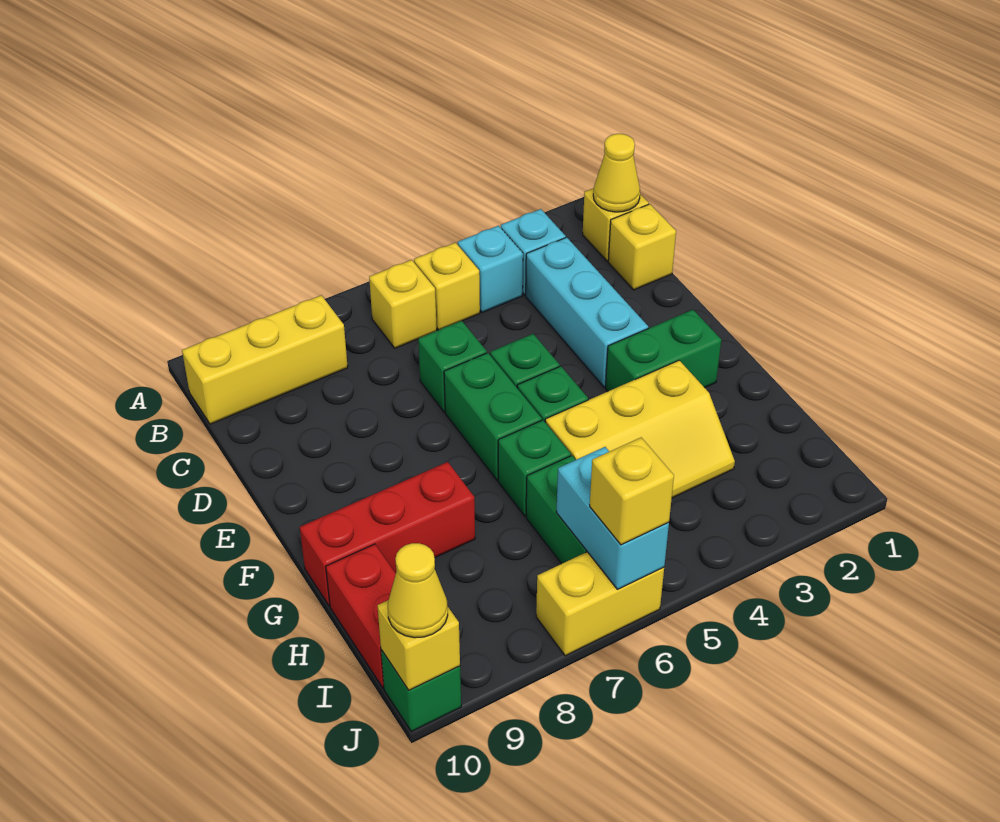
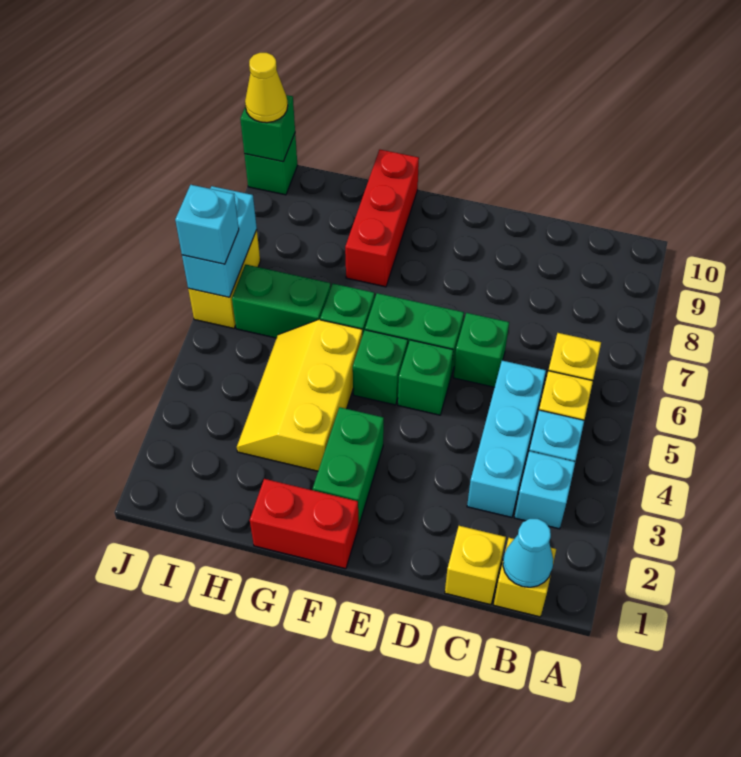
yellow cone B1 level 2 -> cyan cone B1 level 2
yellow brick B8:B10 level 1 -> none
cyan brick C3:E3 level 1 -> cyan brick C3:C5 level 1
red brick H10:I10 level 1 -> red brick F1:G1 level 1
cyan brick I6:J6 level 2 -> cyan brick J6:J7 level 2
yellow brick J6 level 3 -> cyan brick J6 level 3
yellow brick J10 level 2 -> green brick J10 level 2

